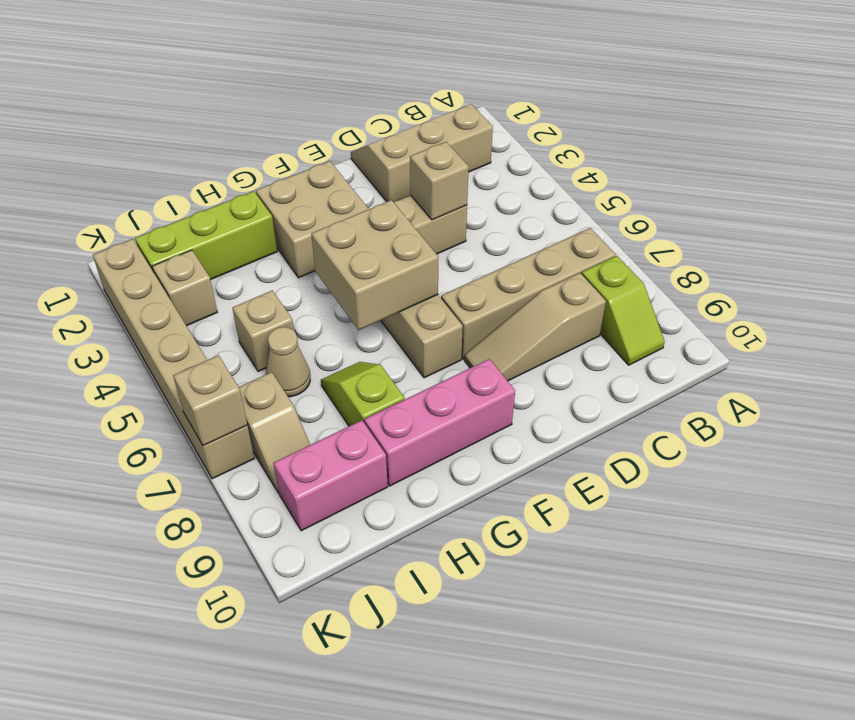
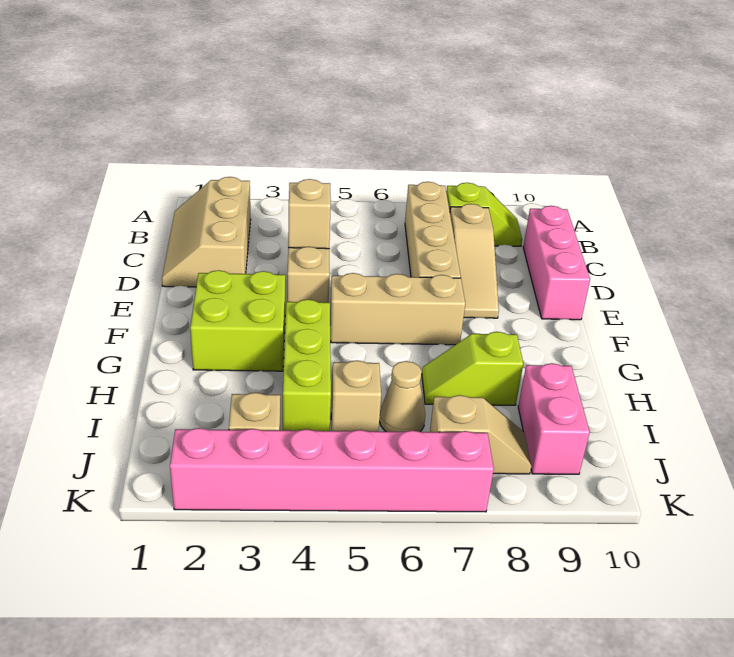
tan brick F2:G3 level 1 -> lime brick F2:G3 level 1
tan brick F5:G6 level 2 -> none
pink brick F9:H9 level 1 -> pink brick C10:E10 level 1
lime brick H2:J2 level 1 -> lime brick G4:I4 level 1
tan brick K2:K7 level 1 -> pink brick K2:K7 level 1
tan brick K7 level 2 -> none

